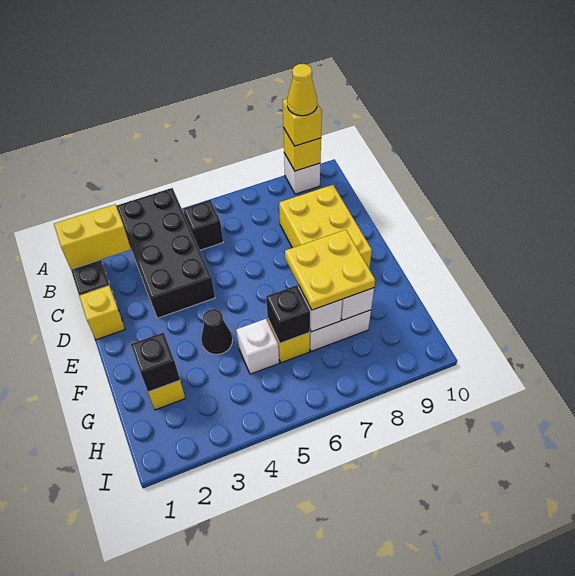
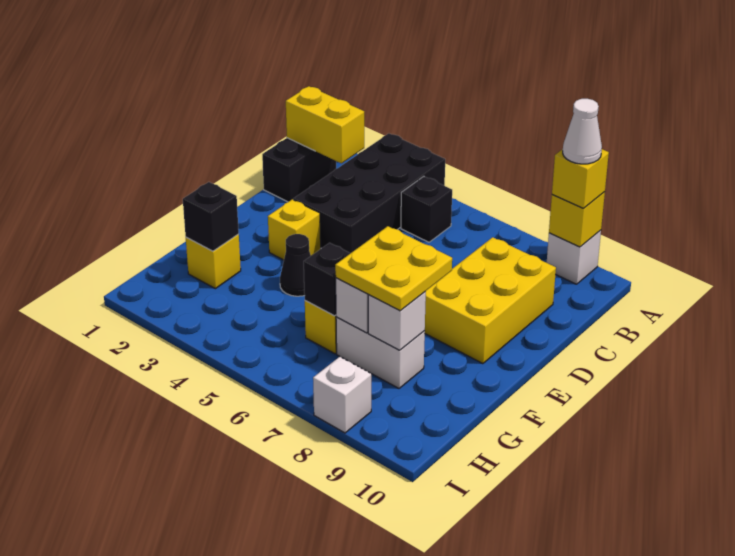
yellow cone A9 level 4 -> white cone A9 level 4
yellow brick D1 level 1 -> yellow brick E3 level 1
white brick G5 level 1 -> white brick I8 level 1

